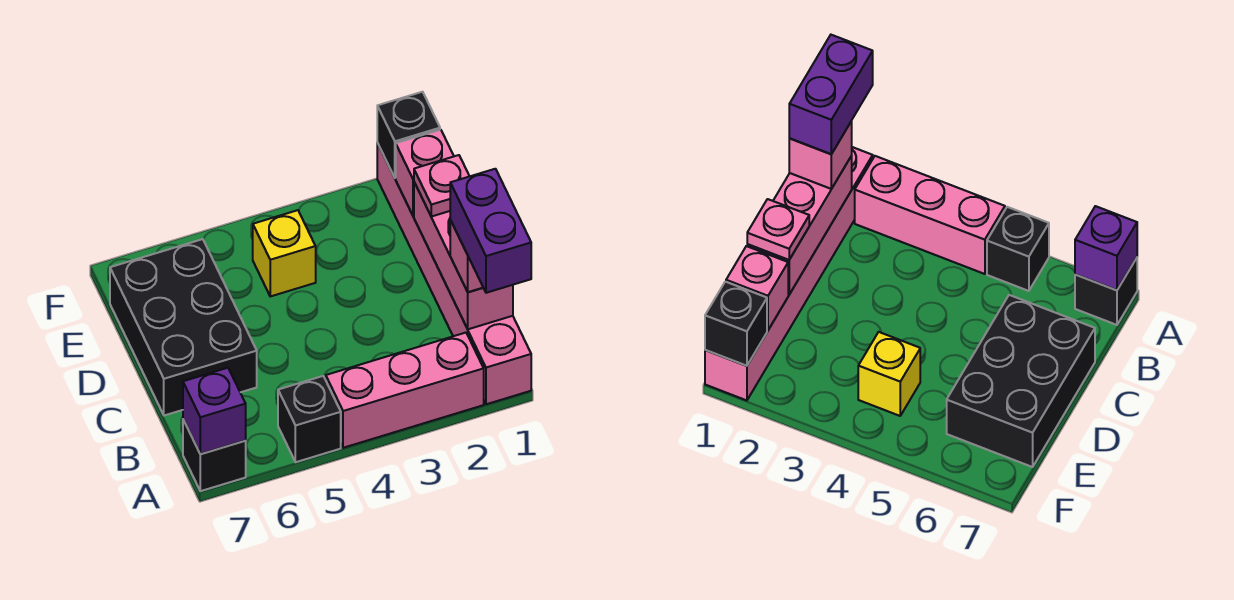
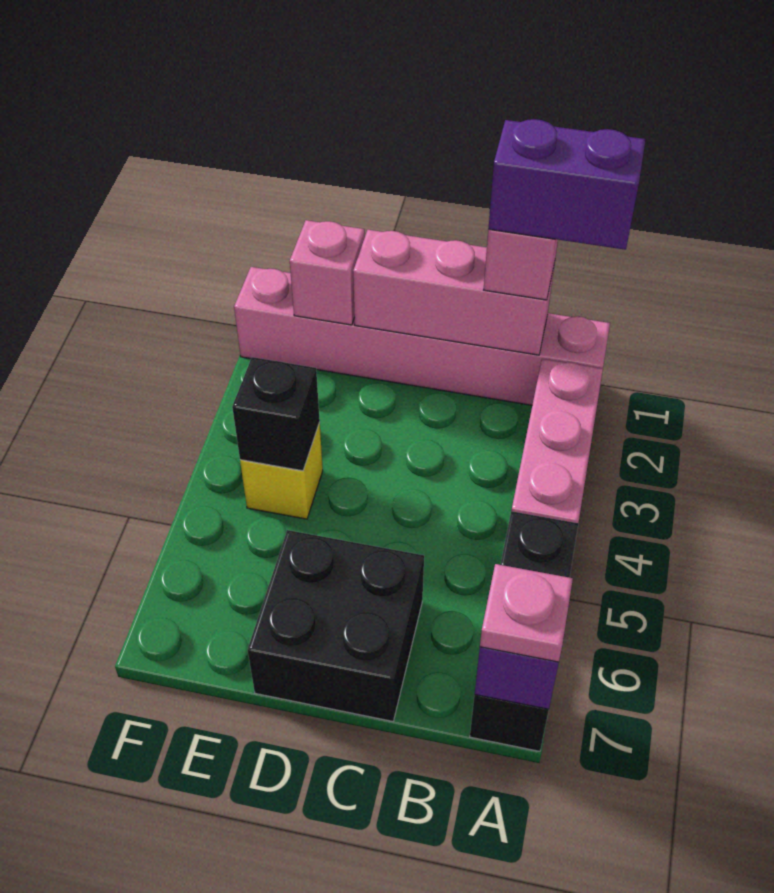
black brick C6:E7 level 1 -> black brick C6:D7 level 1
pink plate D1 level 3 -> pink plate A7 level 3
black brick F1 level 2 -> black brick E4 level 2

